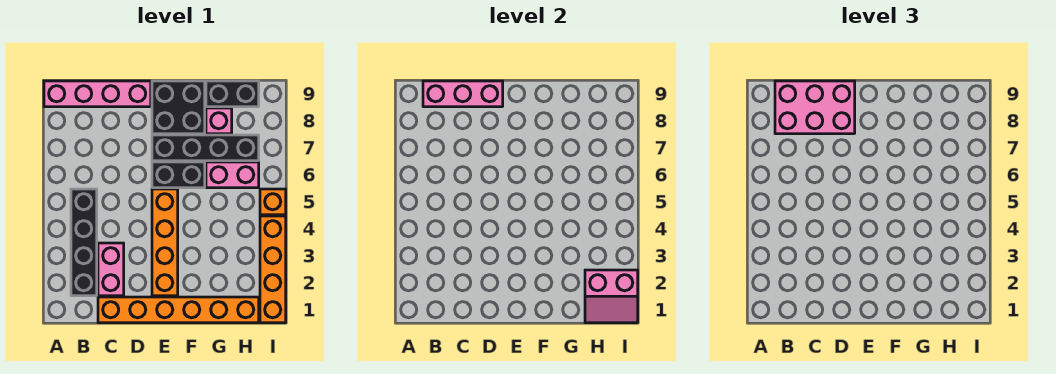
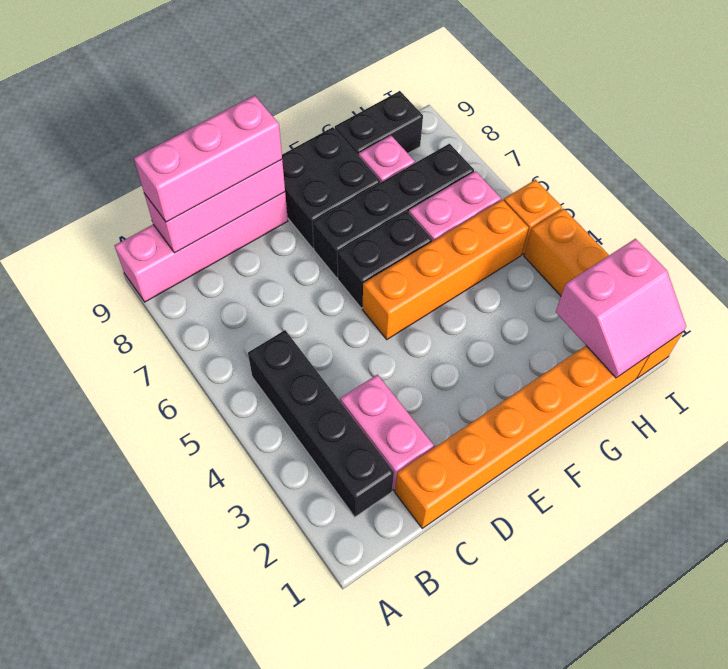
pink brick B8:D9 level 3 -> pink brick B9:D9 level 3
orange brick E2:E5 level 1 -> orange brick E5:H5 level 1

